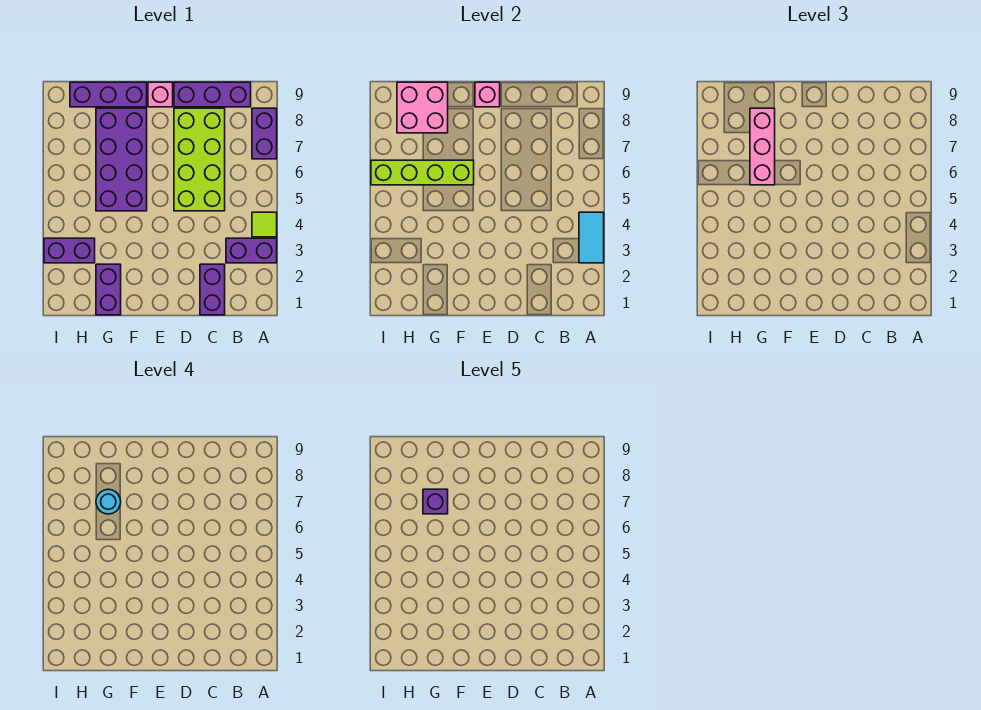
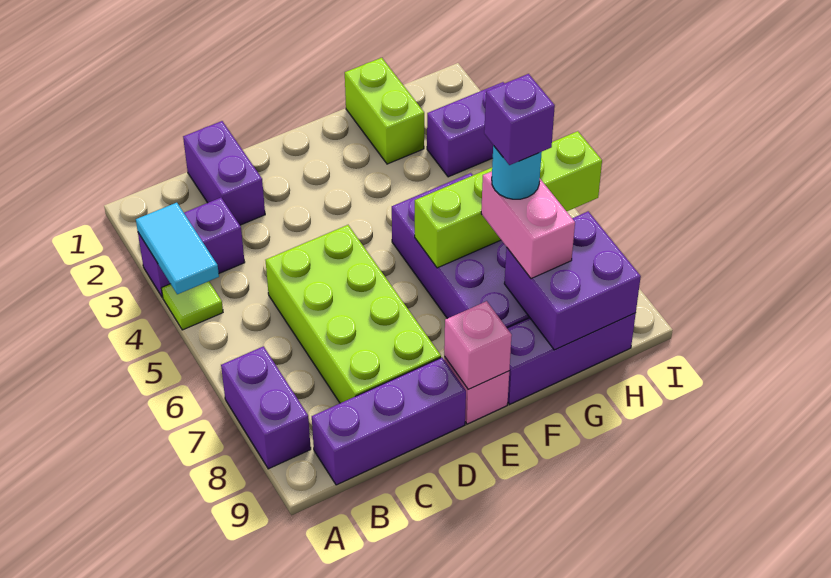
purple brick G1:G2 level 1 -> lime brick G1:G2 level 1
pink brick G6:G8 level 3 -> pink brick G7:G8 level 3
pink brick G8:H9 level 2 -> purple brick G8:H9 level 2

